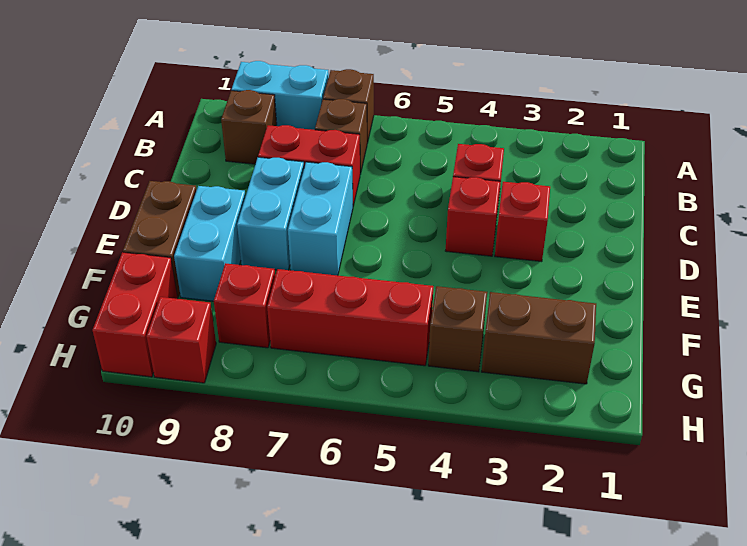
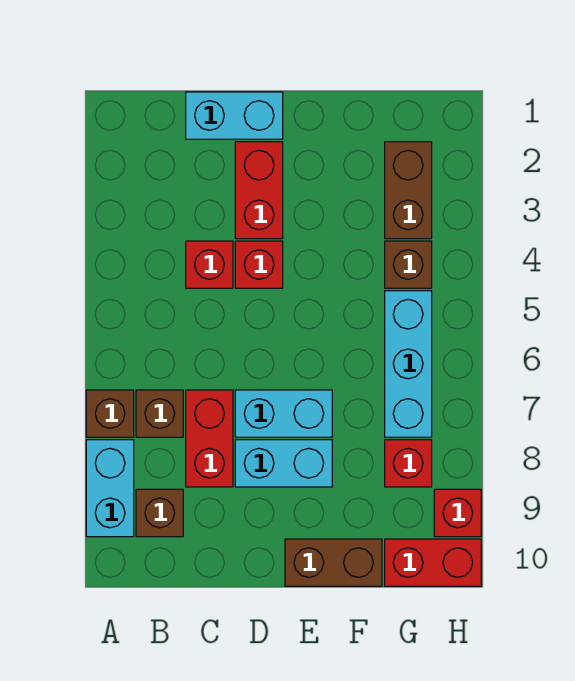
red brick D3 level 1 -> red brick D2:D3 level 1
cyan brick E9:F9 level 1 -> cyan brick C1:D1 level 1
red brick G5:G7 level 1 -> cyan brick G5:G7 level 1

